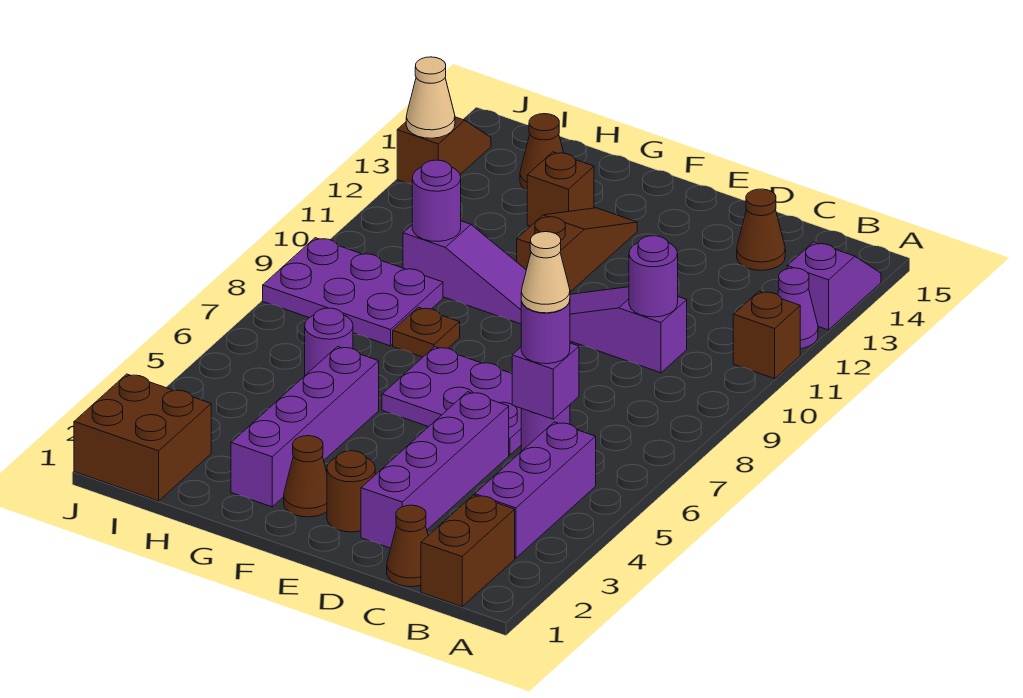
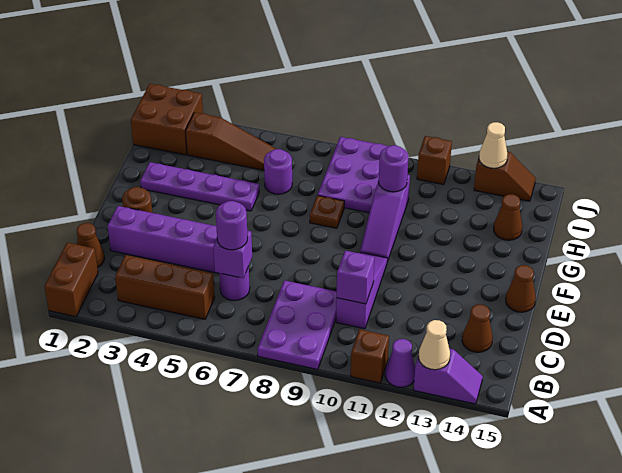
brown brick B1:B2 level 1 -> brown brick A1:B1 level 1
purple brick B3:B5 level 1 -> brown brick B3:B5 level 1
tan cone C6 level 4 -> tan cone A13 level 2
purple round brick C10 level 2 -> purple brick C10 level 2
purple plate D6:F7 level 1 -> purple plate A8:C9 level 1
brown cone F2 level 1 -> brown cone E15 level 1
brown slope F11:F13 level 1 top 11 -> brown slope I3:I5 level 1 top 3
purple brick G2:G5 level 1 -> purple plate G2:G5 level 1
brown brick G13 level 1 -> brown brick J11 level 1

